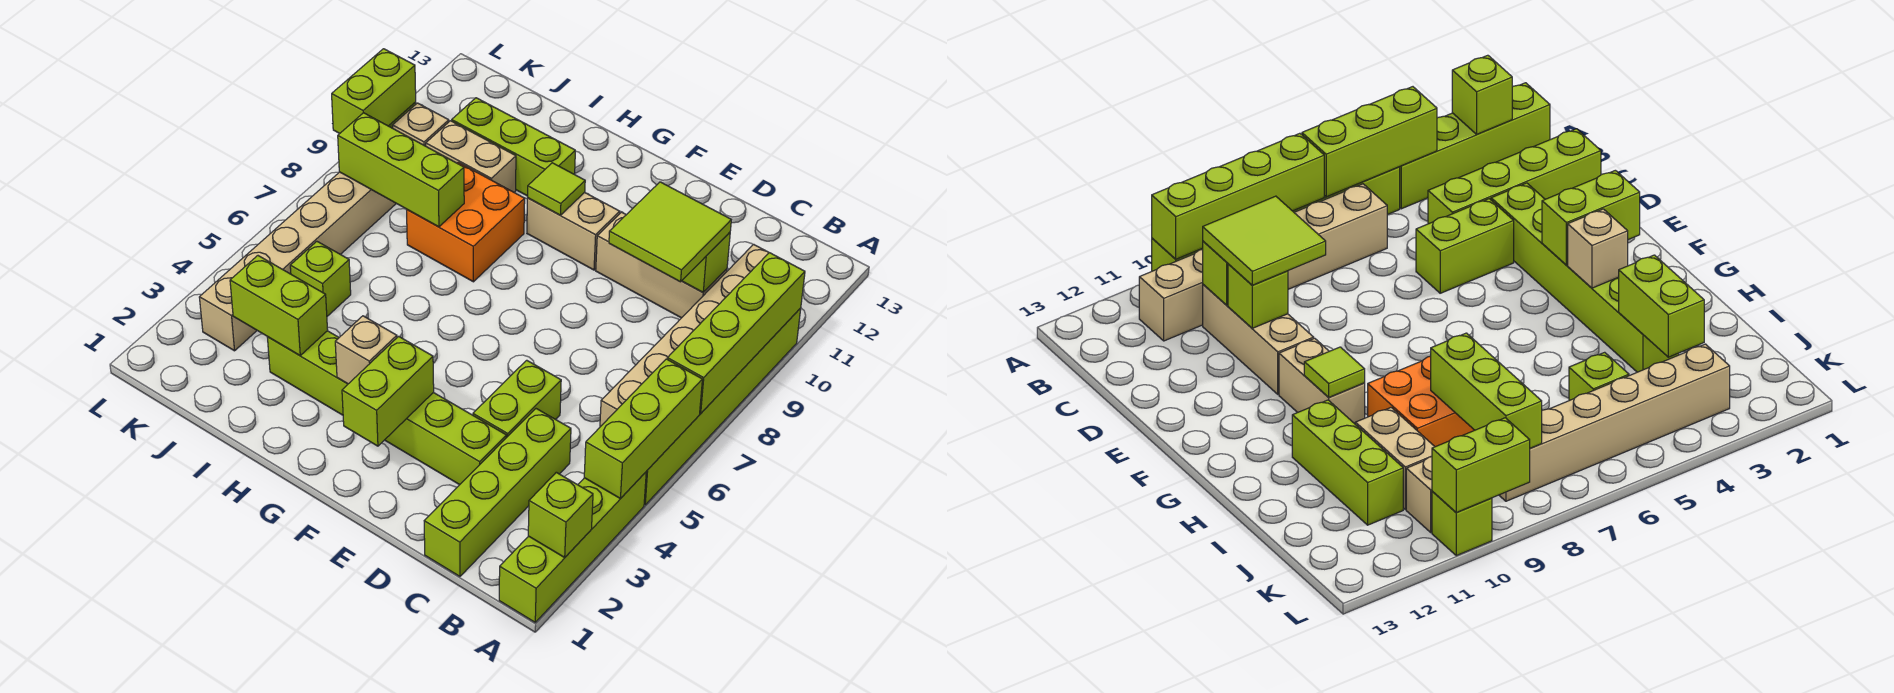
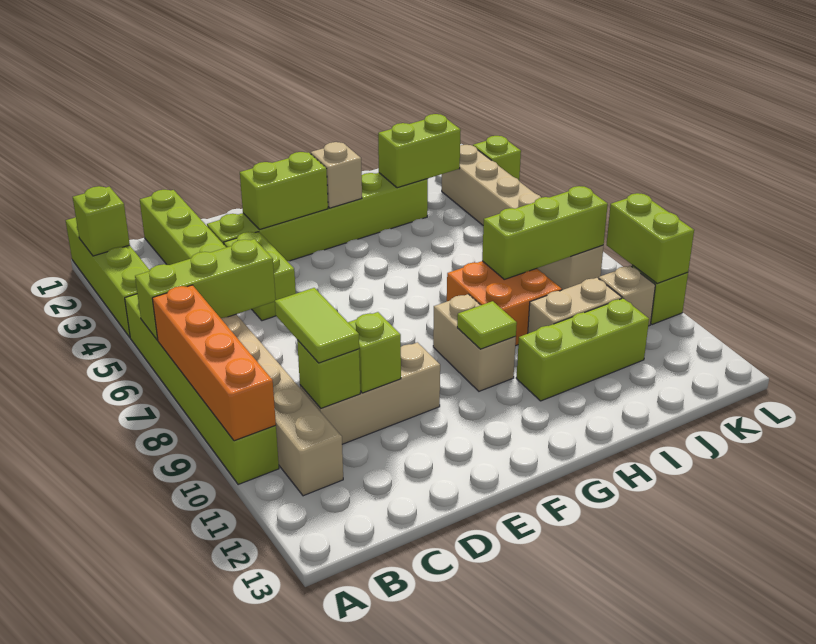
lime brick A4:A6 level 2 -> lime brick A6:C6 level 2
lime brick A7:A10 level 2 -> orange brick A7:A10 level 2
lime tile C9:D10 level 3 -> lime tile C9:C10 level 3
lime brick F2:F3 level 2 -> lime brick E3:F3 level 2
tan brick F10:G10 level 1 -> tan brick G9:G10 level 1
lime brick J5 level 1 -> lime brick L3 level 1

